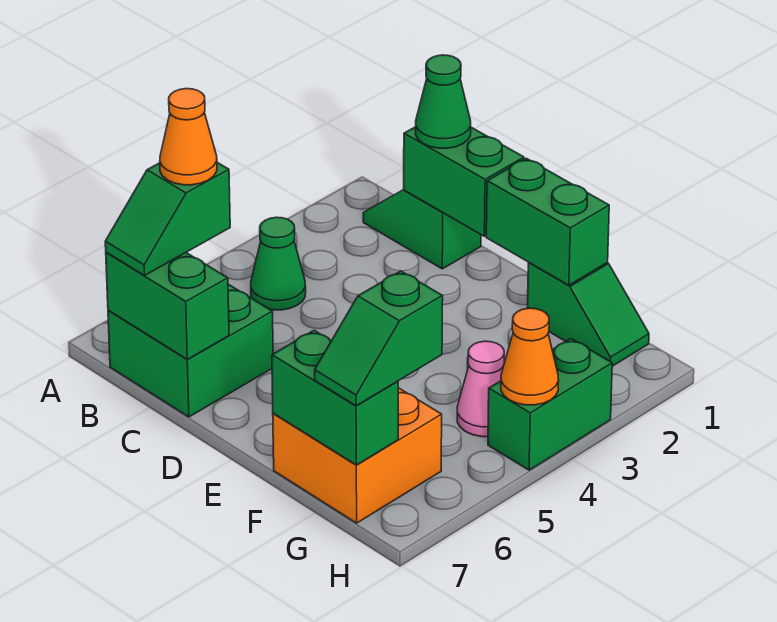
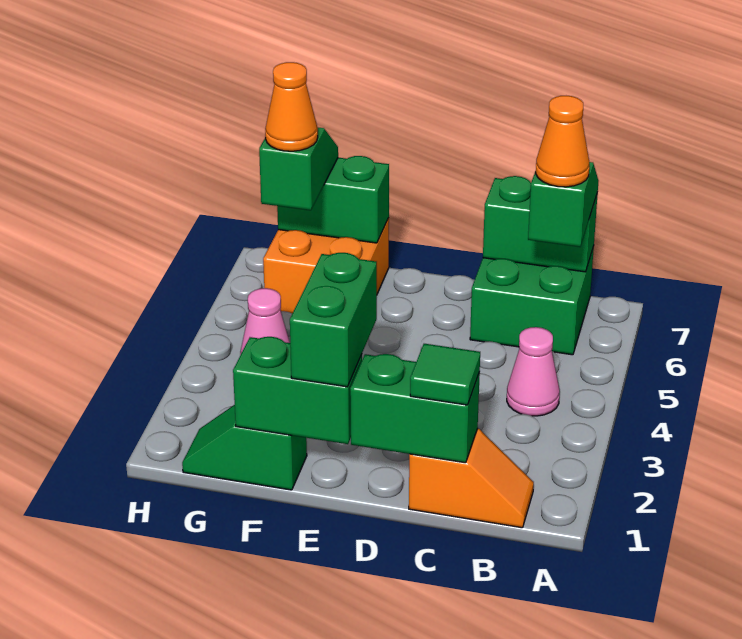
green slope B1:C1 level 1 top C -> orange slope B1:C1 level 1 top C
green cone B4 level 1 -> pink cone B4 level 1
green cone C1 level 3 -> green tile C1 level 3
green brick H3:H4 level 1 -> green brick E1:E2 level 3
orange cone H4 level 2 -> orange cone G6 level 4

